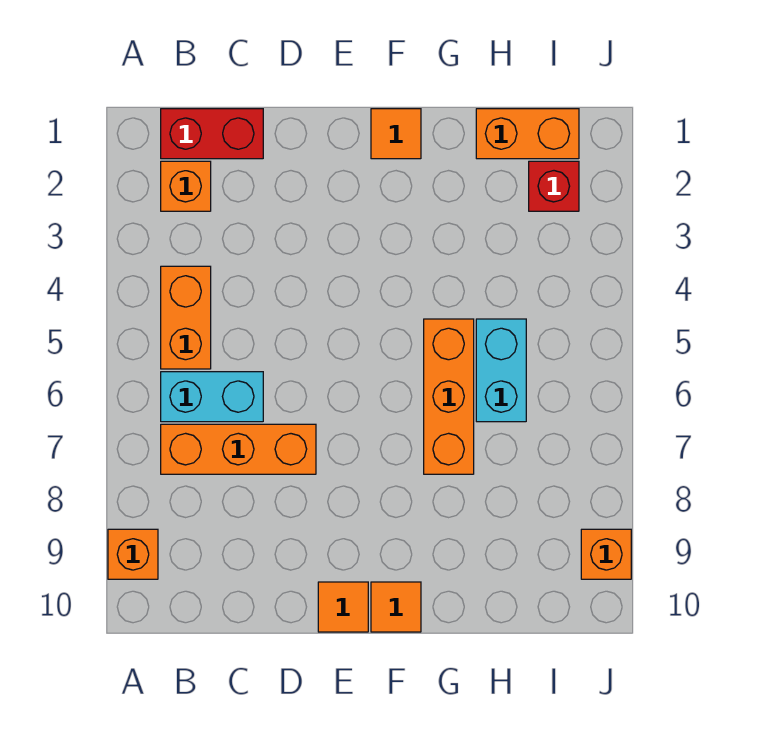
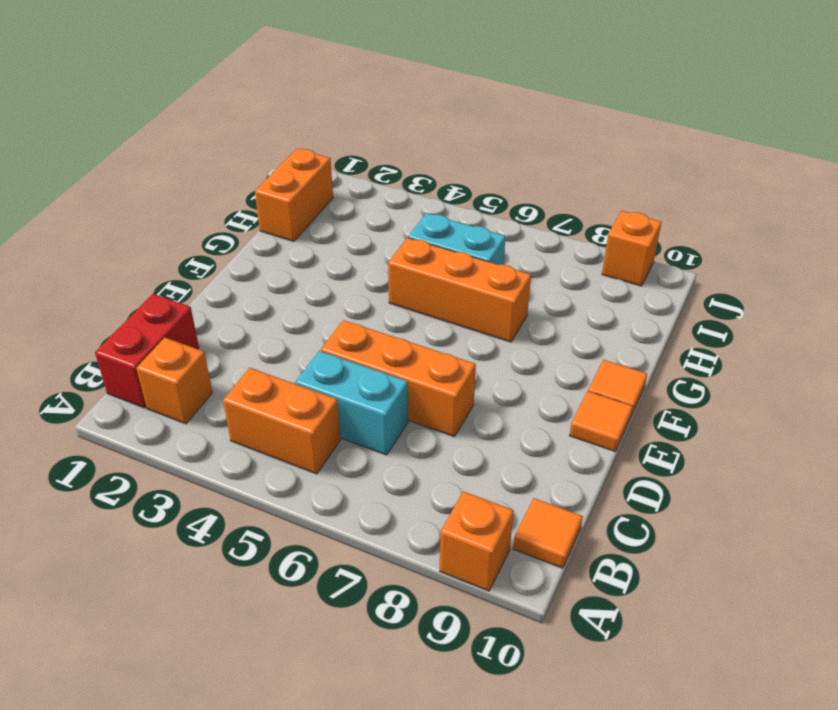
cyan brick B6:C6 level 1 -> cyan brick C5:C6 level 1
orange brick B7:D7 level 1 -> orange brick D5:D7 level 1
orange tile F1 level 1 -> orange tile B10 level 1
red brick I2 level 1 -> none

